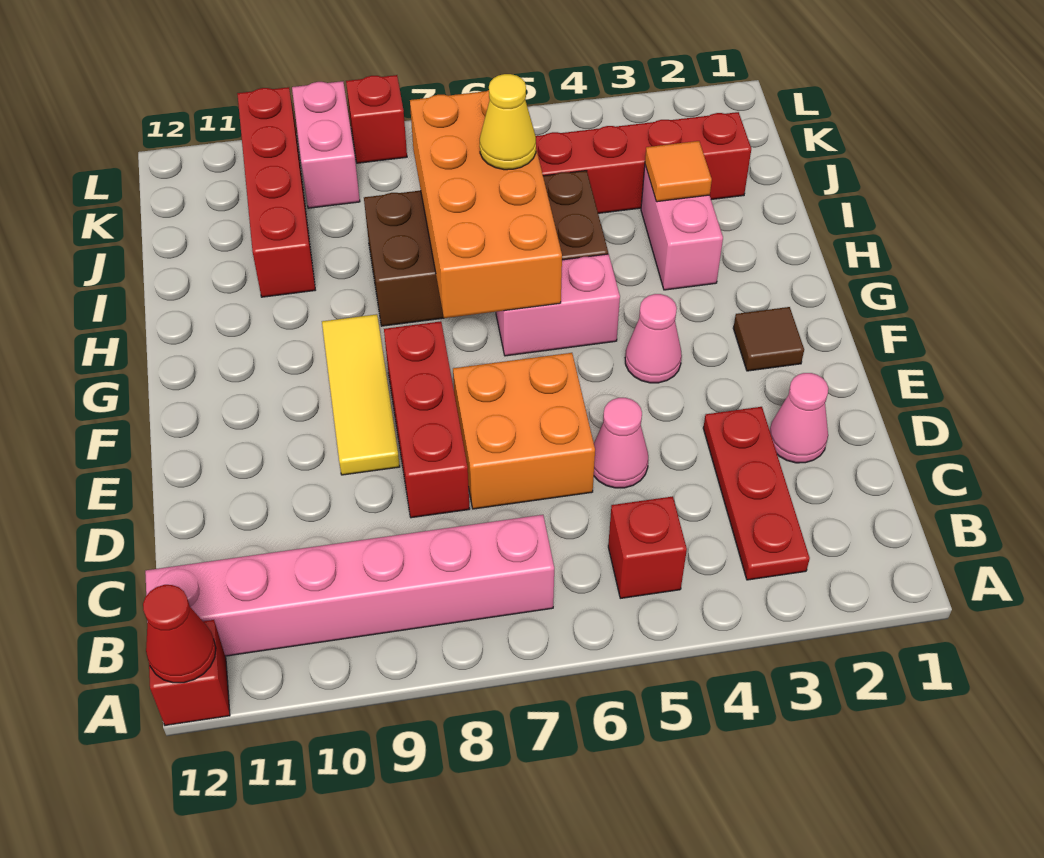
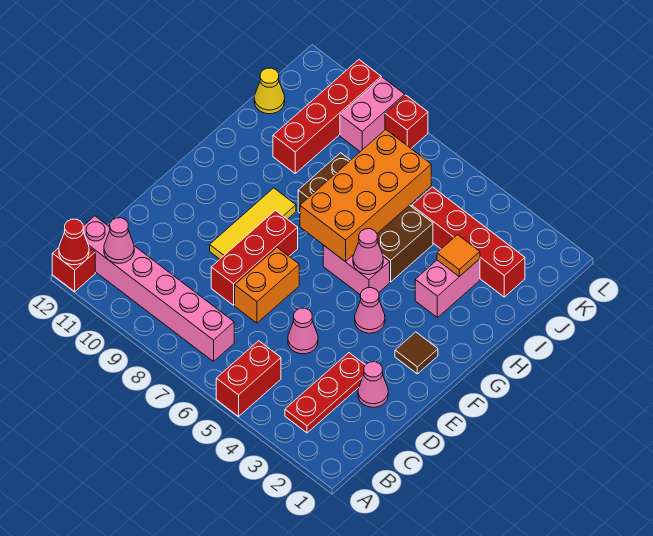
red brick B5 level 1 -> red brick A5:B5 level 1
none -> pink cone B11 level 2
orange brick D6:E7 level 1 -> orange brick D7:E7 level 1
none -> pink cone G5 level 2
yellow cone I6 level 3 -> yellow cone J12 level 1

